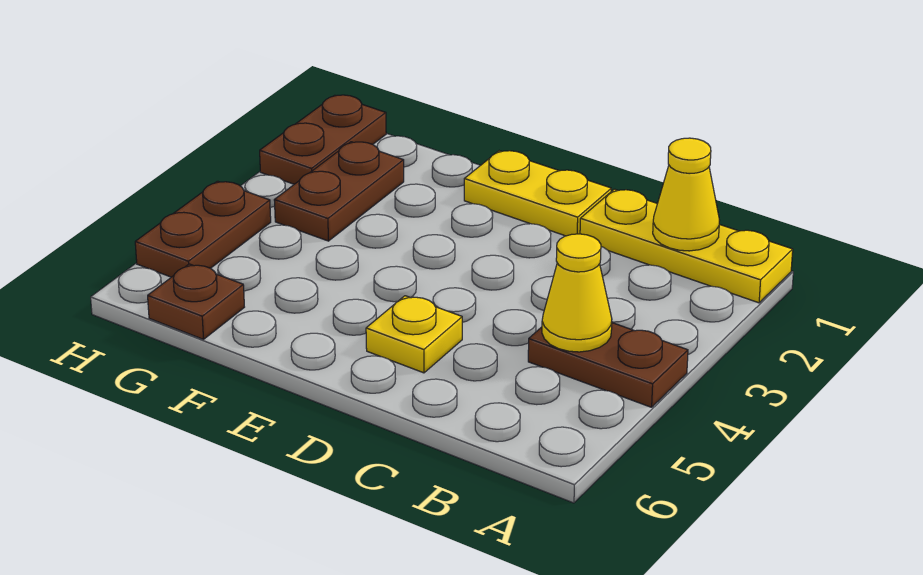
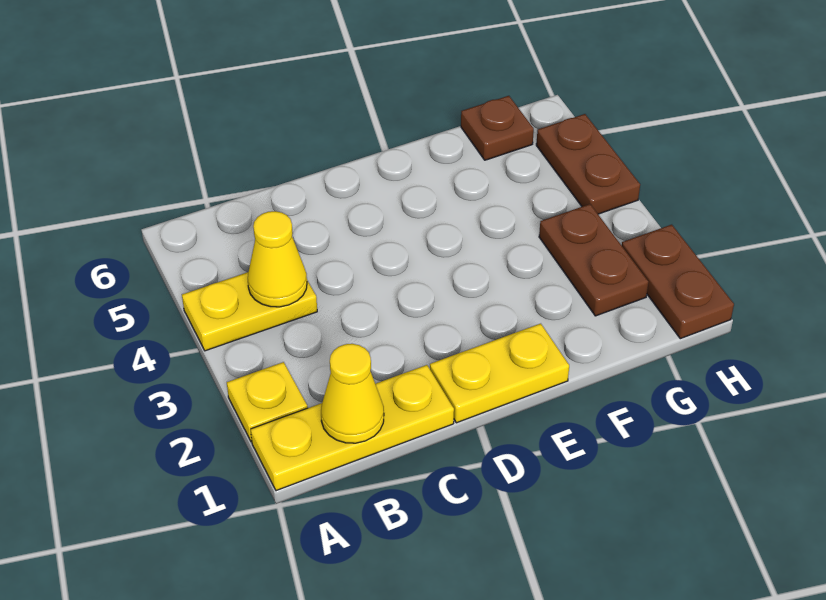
brown plate A4:B4 level 1 -> yellow plate A4:B4 level 1
yellow plate D5 level 1 -> yellow plate A2 level 1

